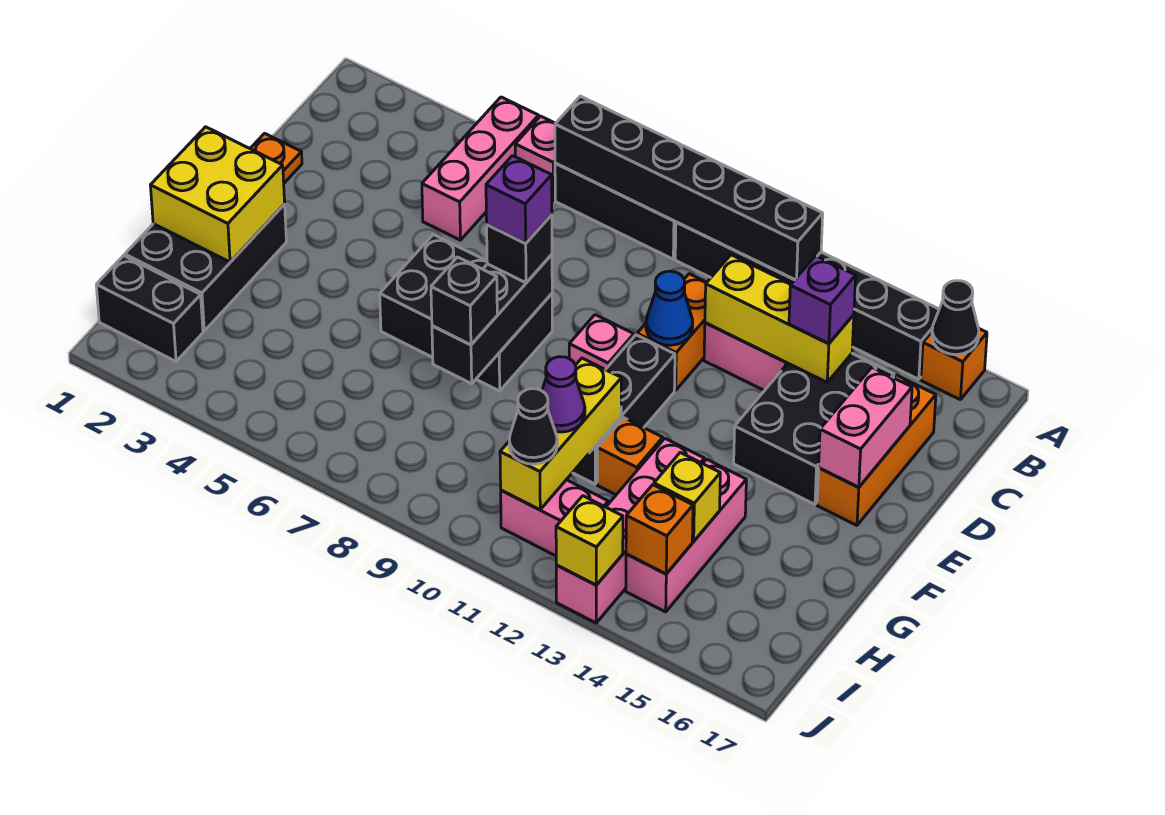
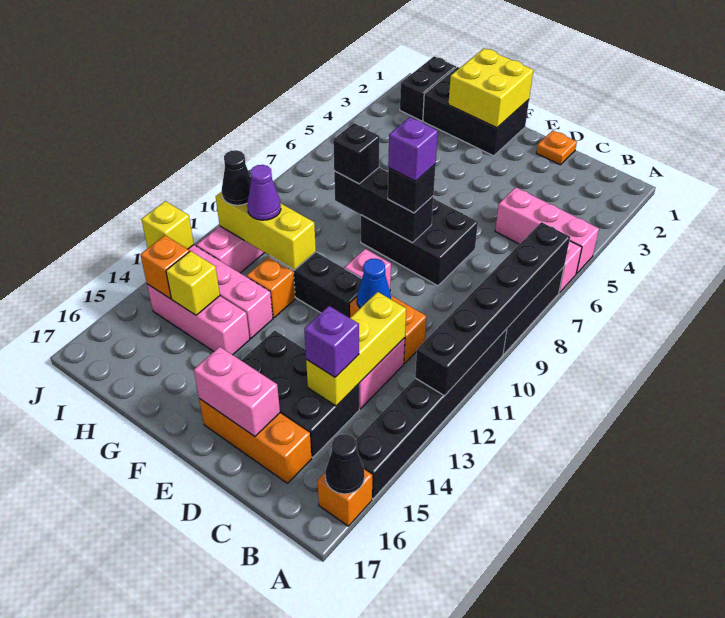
black brick E6:F8 level 1 -> black brick D7:F8 level 1

